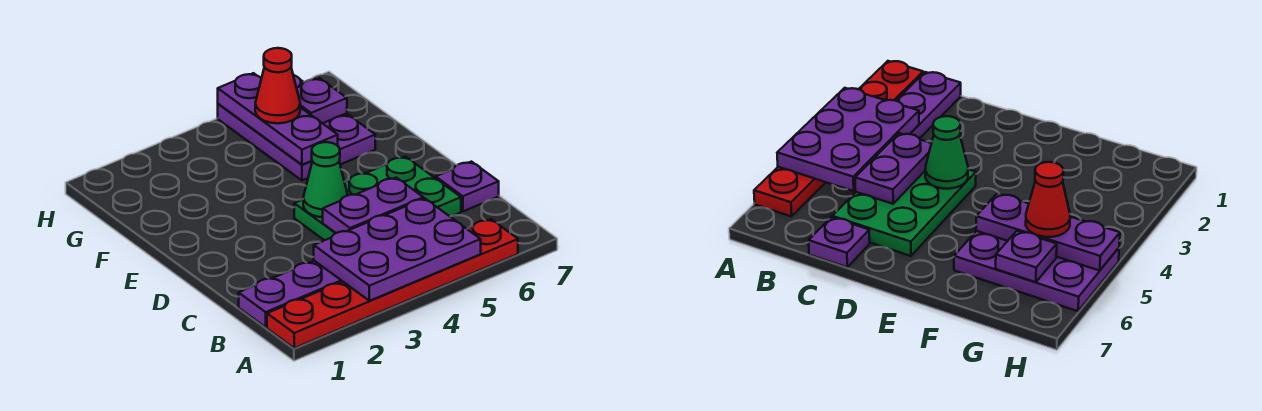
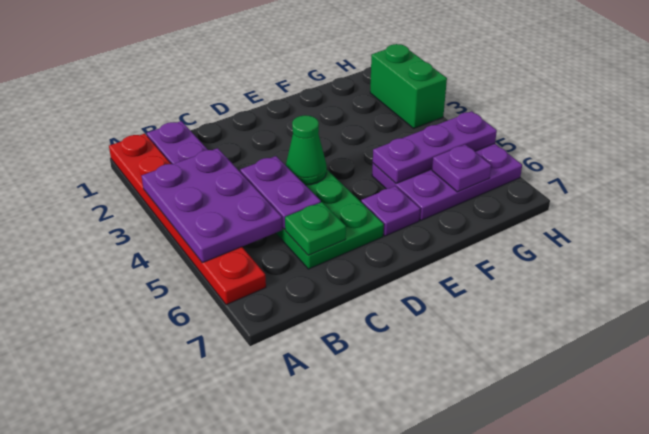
none -> green plate C6 level 2
purple plate C7 level 1 -> purple plate E6 level 1
red cone G5 level 3 -> none
none -> green brick H2:H3 level 1

